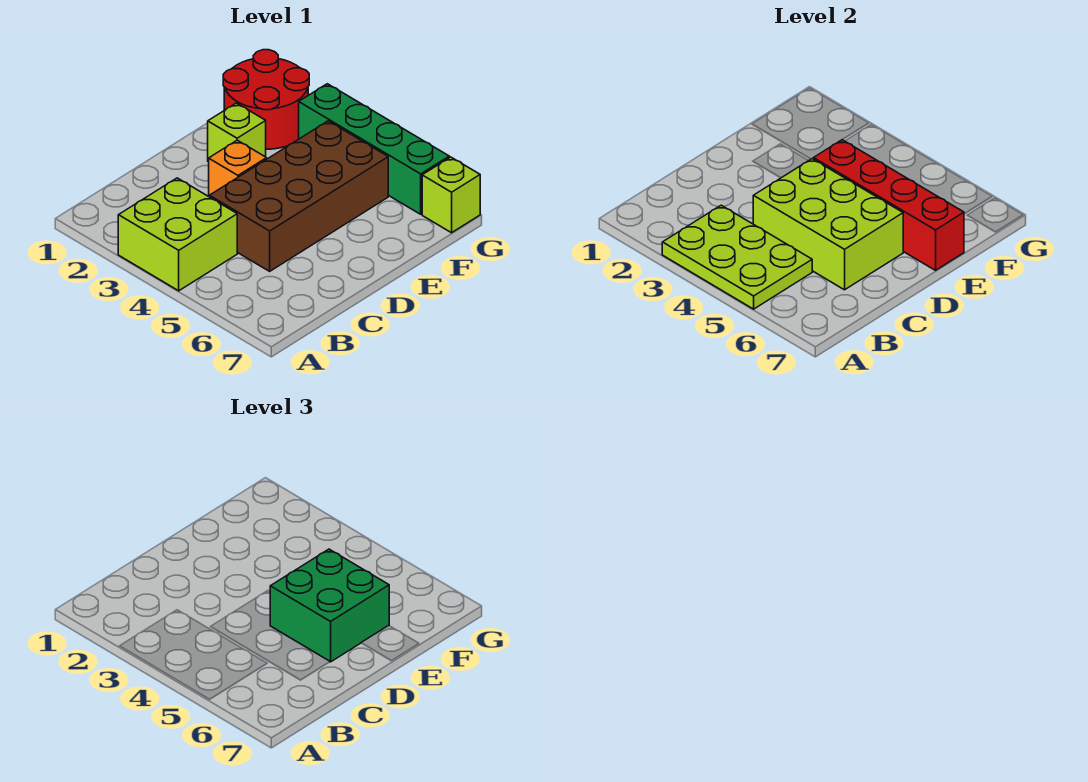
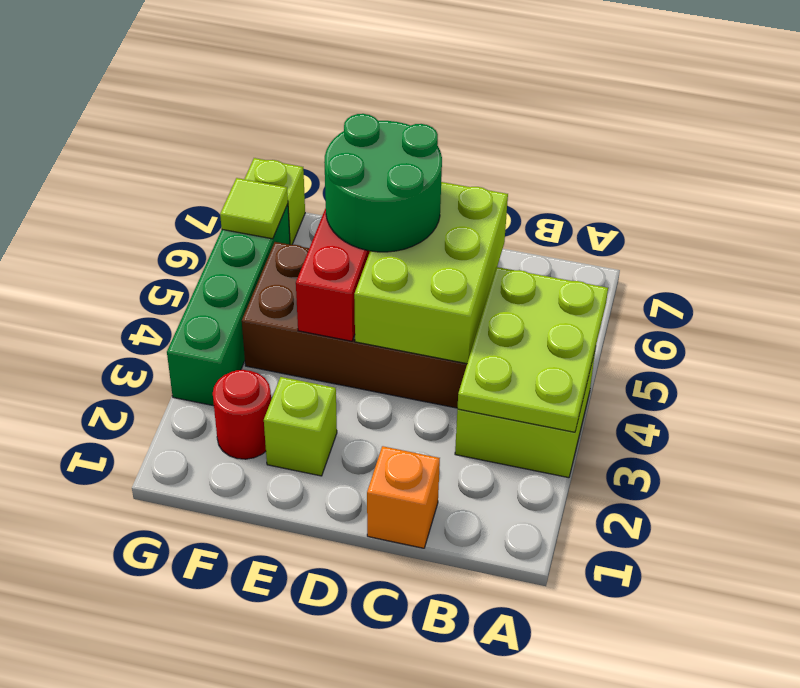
orange brick D3 level 1 -> orange brick C1 level 1
green brick D5:E6 level 3 -> green round brick D5:E6 level 3
red round brick F1:G2 level 1 -> red round brick F2 level 1
none -> lime tile G6 level 2

